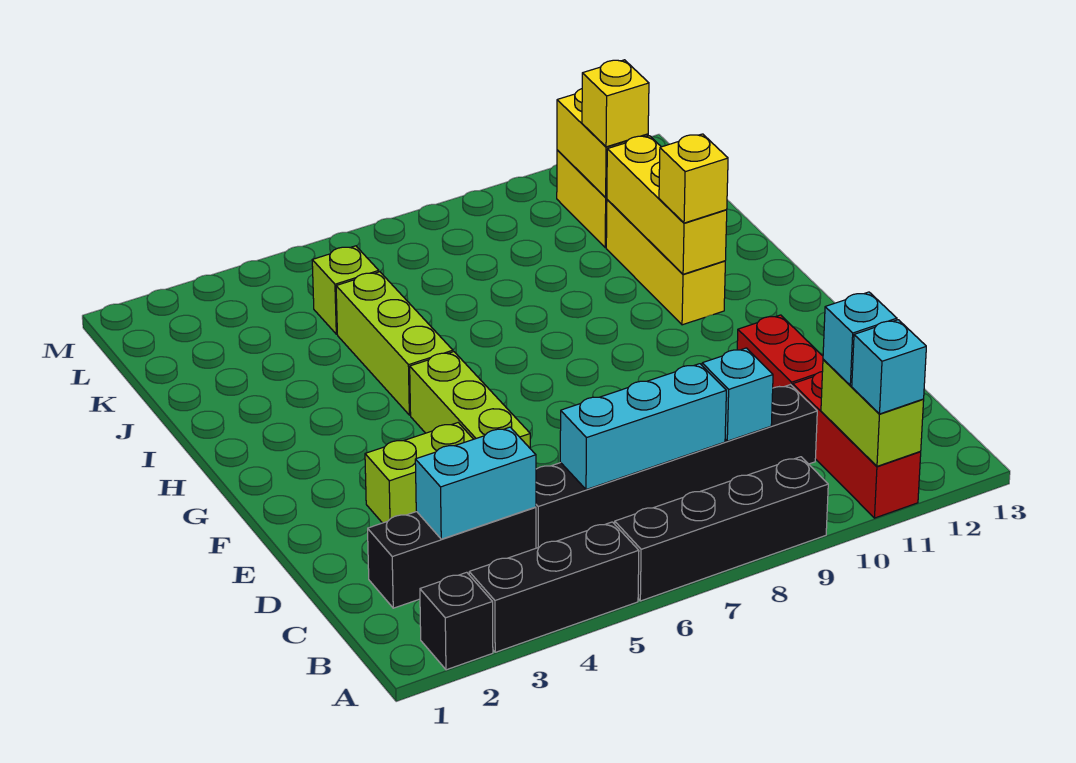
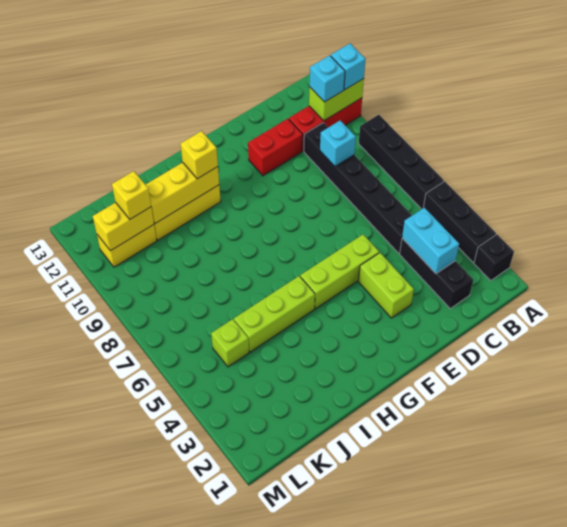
cyan brick C6:C8 level 2 -> none

